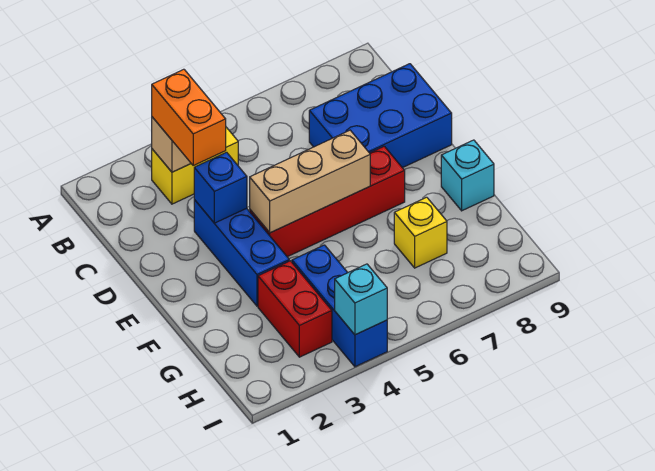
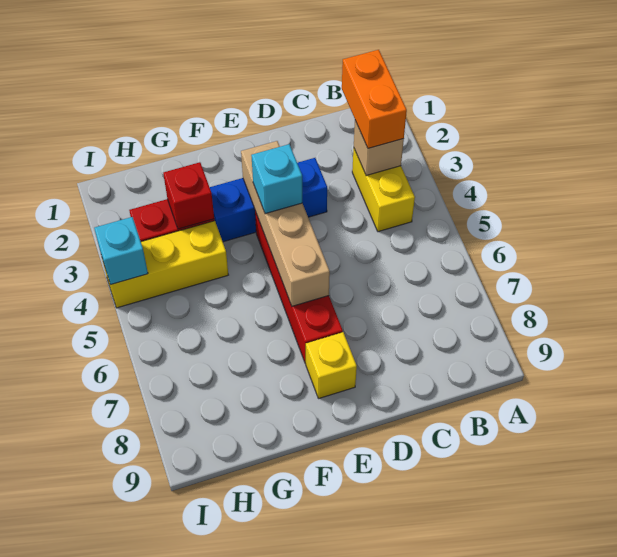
orange brick B3:C3 level 3 -> orange brick B2:B3 level 3
blue brick C7:D9 level 1 -> none
blue brick D3 level 2 -> none
tan brick E4:E6 level 2 -> tan brick E3:E6 level 2
cyan brick F9 level 1 -> cyan brick E4 level 3
none -> red brick G3 level 2
blue brick G4:I4 level 1 -> yellow brick G4:I4 level 1
yellow brick G7 level 1 -> yellow brick E8 level 1

